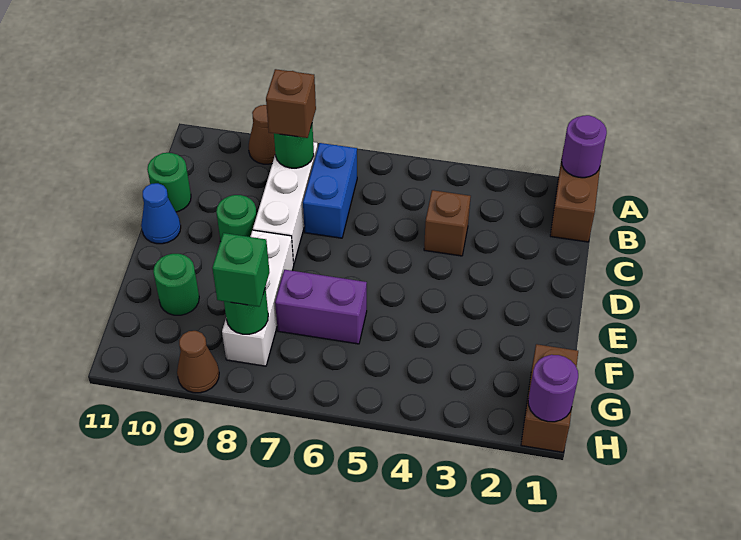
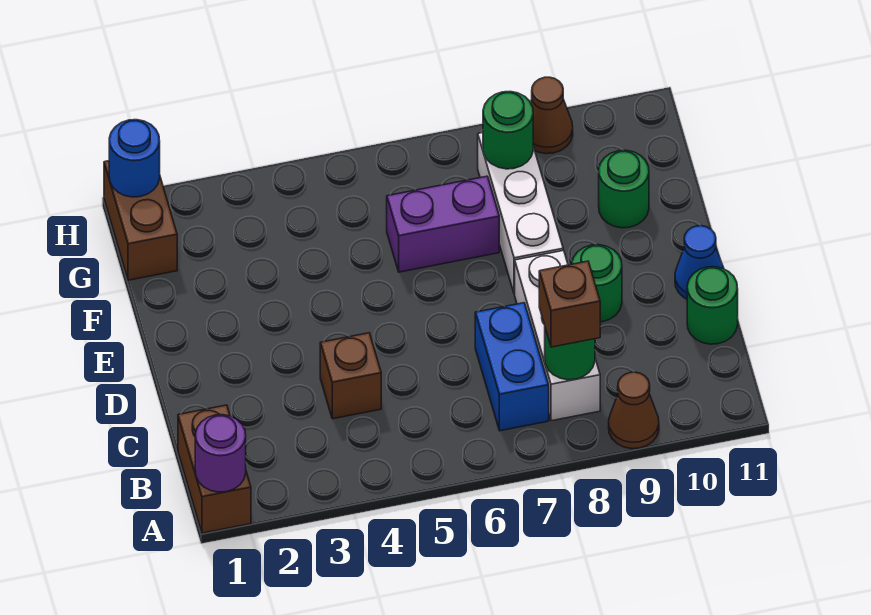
green brick G8 level 3 -> none
purple round brick H1 level 2 -> blue round brick H1 level 2

